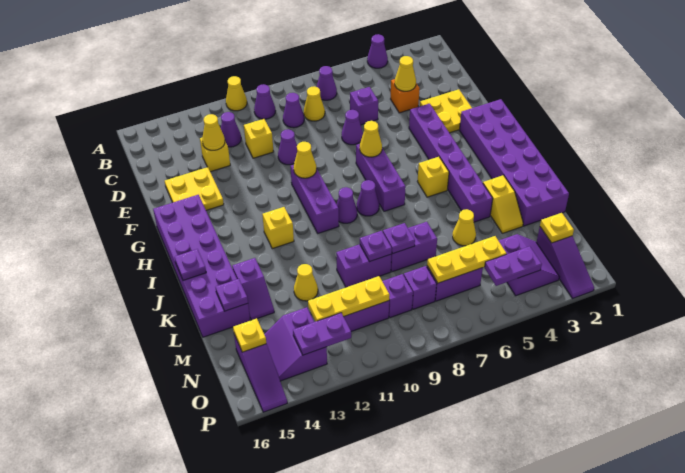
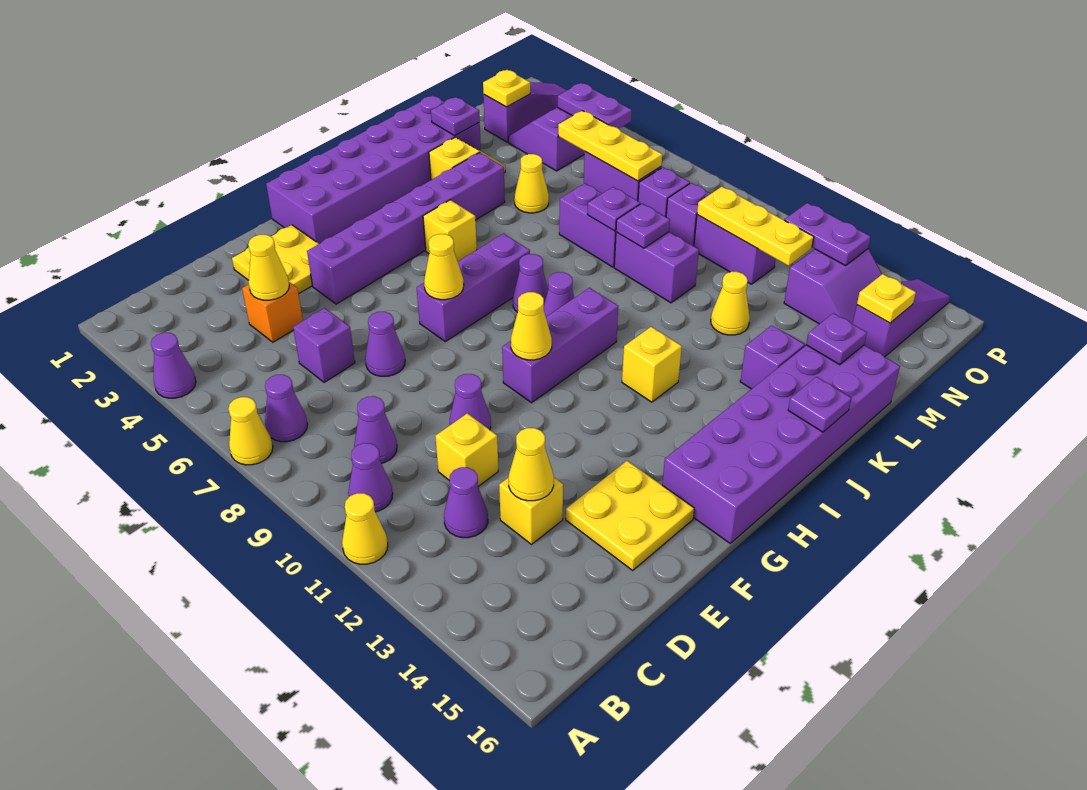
yellow cone C8 level 1 -> yellow cone A7 level 1
none -> purple plate L2 level 2

